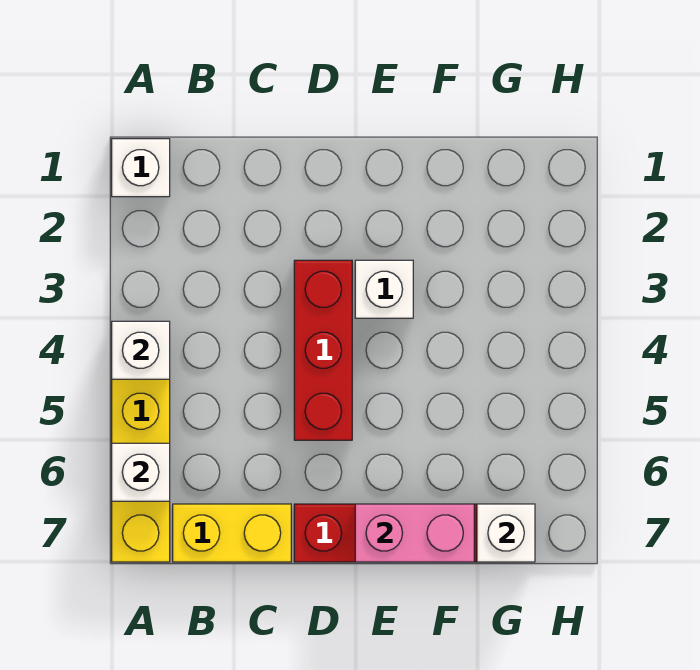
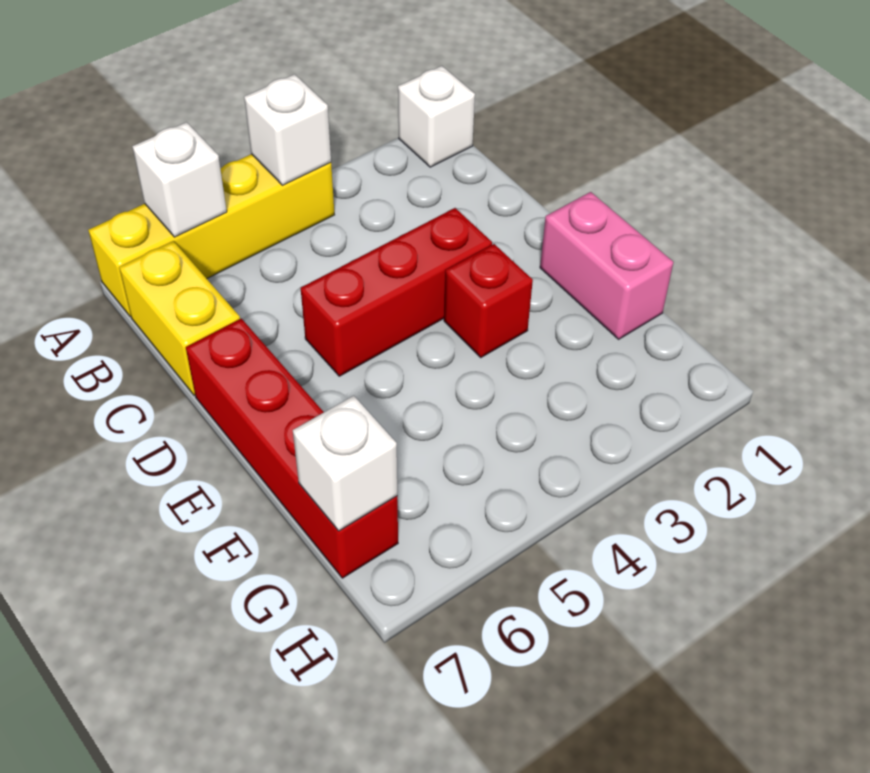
white brick E3 level 1 -> red brick E3 level 1
pink brick E7:F7 level 2 -> pink brick E1:F1 level 1

